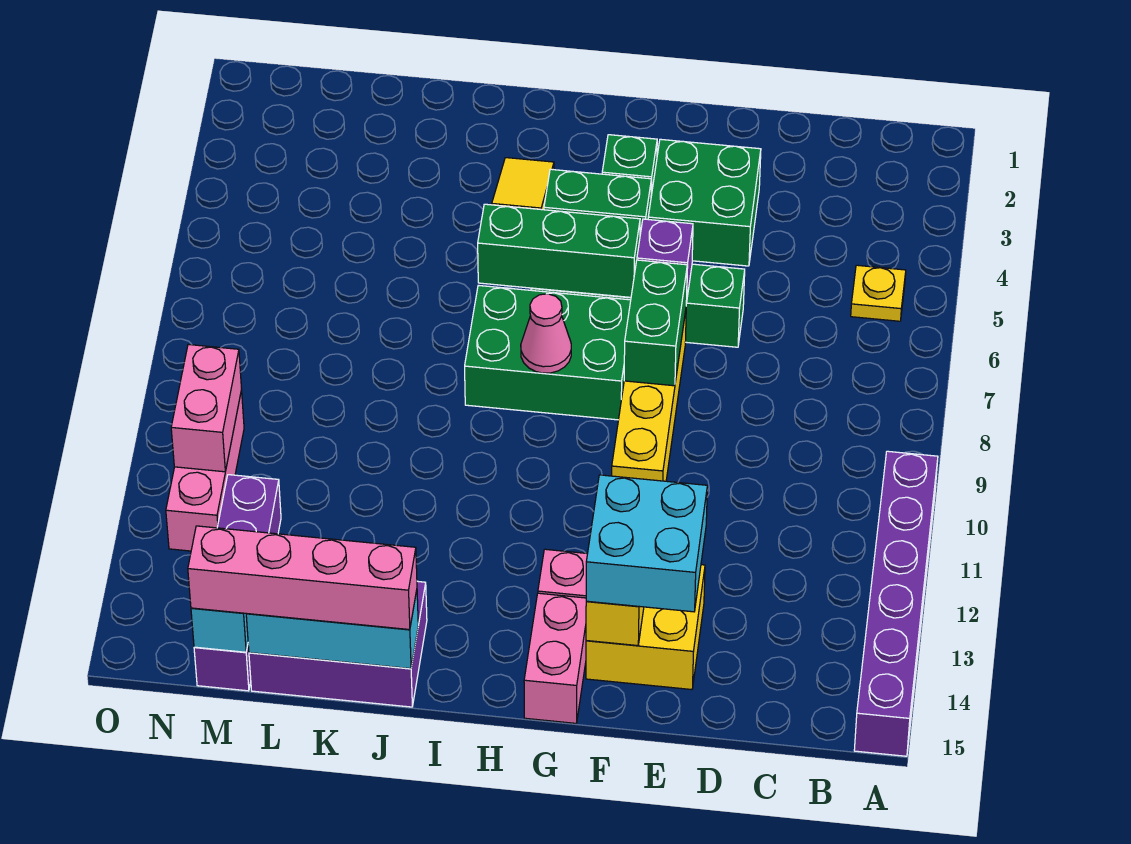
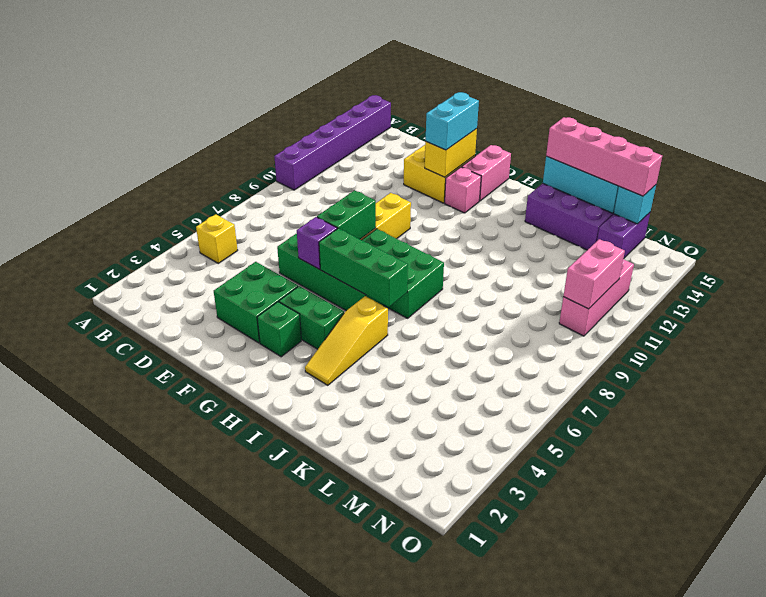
yellow plate B5 level 1 -> yellow brick B5 level 1
cyan brick E13:F14 level 3 -> cyan brick F13:F14 level 3
pink cone H8 level 2 -> none
purple brick M12:M15 level 1 -> purple brick M14:M15 level 1

